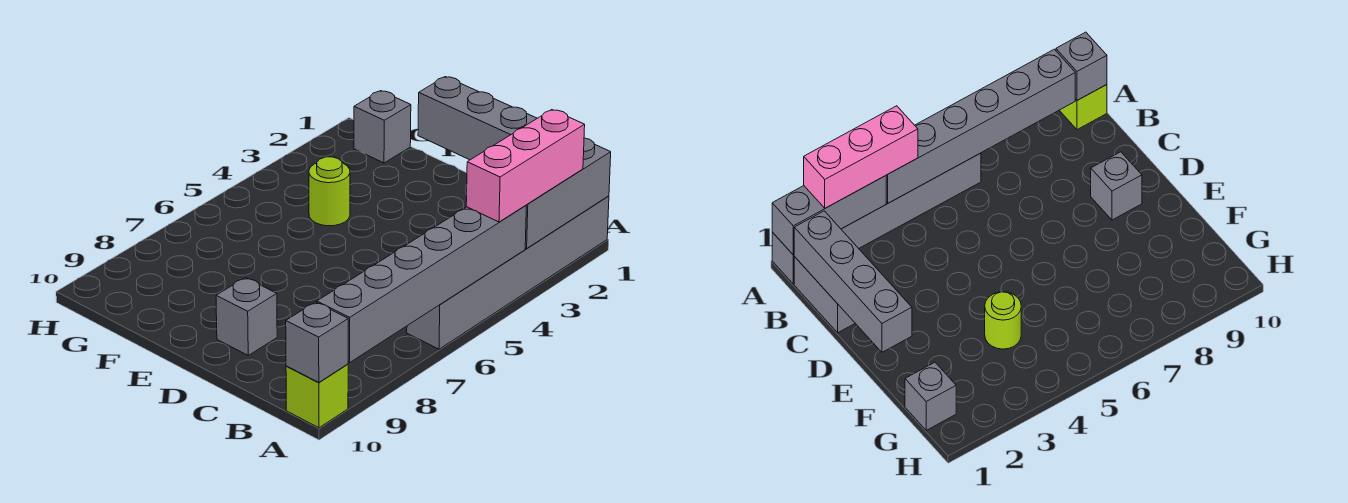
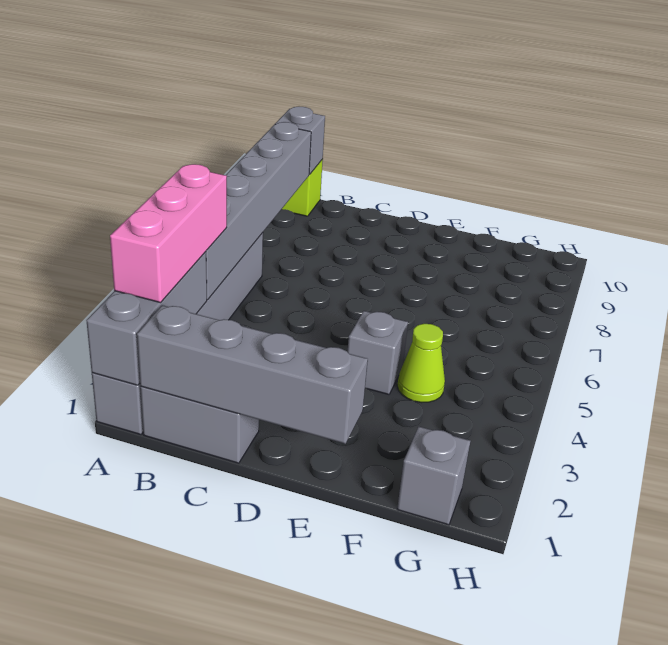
grey brick D9 level 1 -> grey brick E4 level 1
lime round brick F4 level 1 -> lime cone F4 level 1

